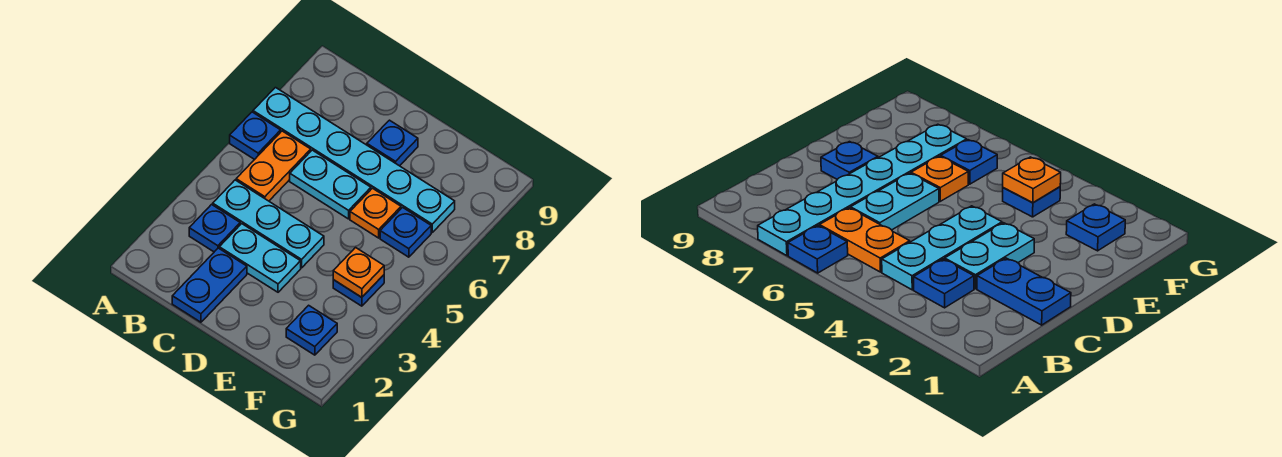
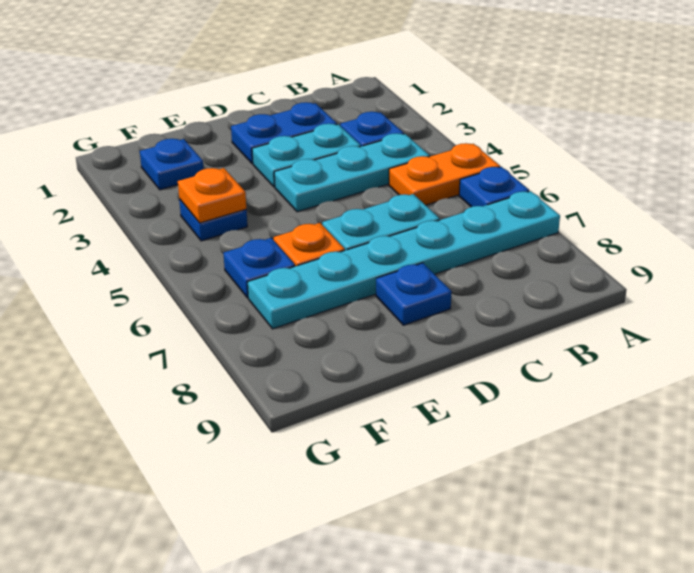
orange plate B5:B6 level 1 -> orange plate A5:B5 level 1
blue plate C1:C2 level 1 -> blue plate C2:D2 level 1

